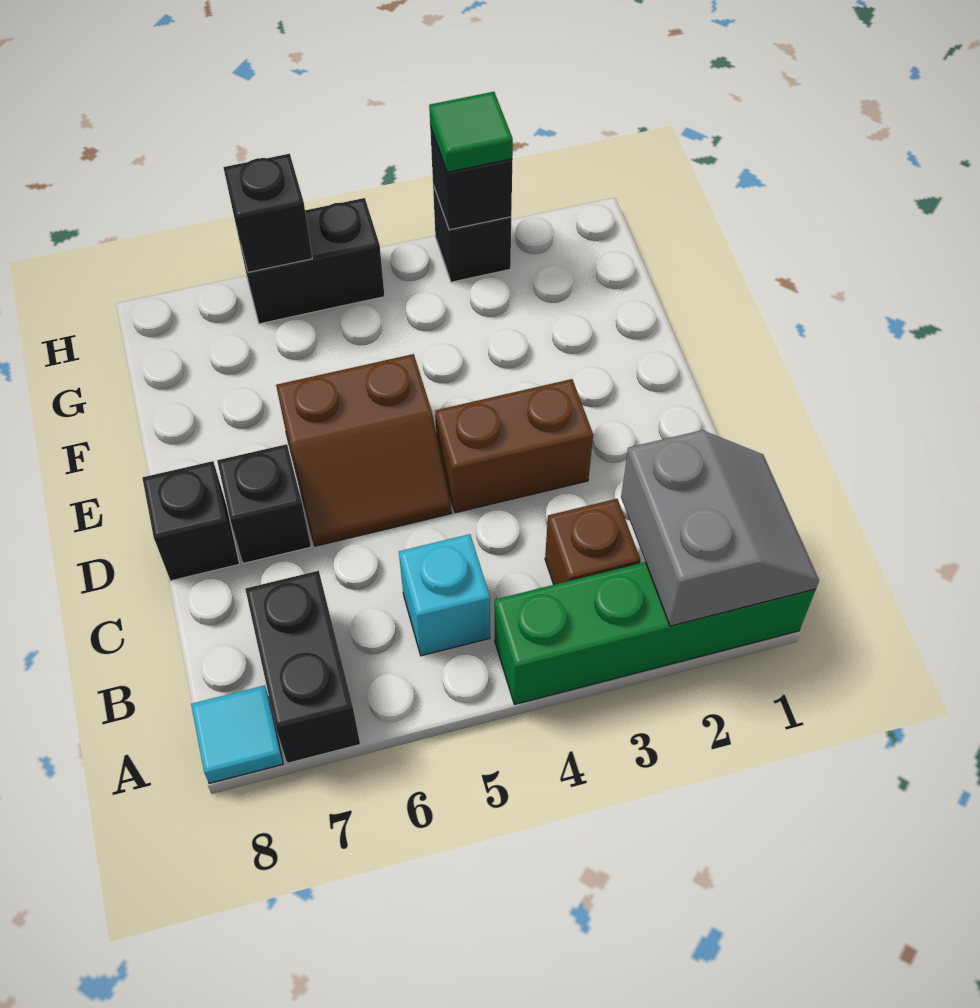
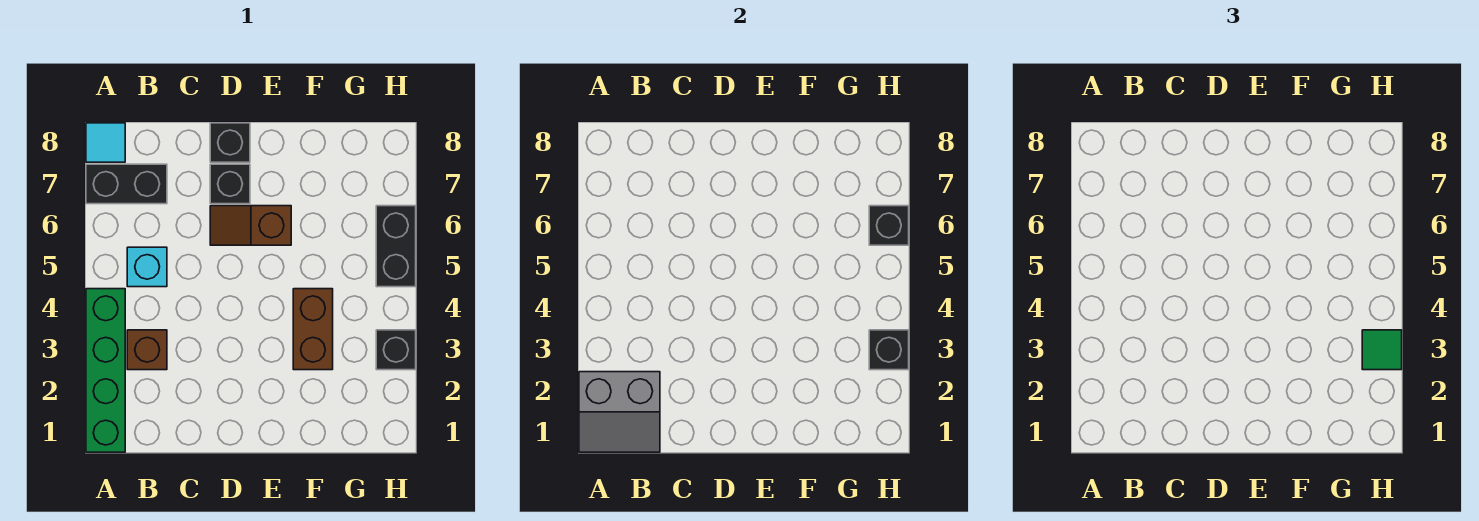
brown brick D3:D4 level 1 -> brown brick F3:F4 level 1
brown slope D5:E6 level 1 top E -> brown slope D6:E6 level 1 top E

